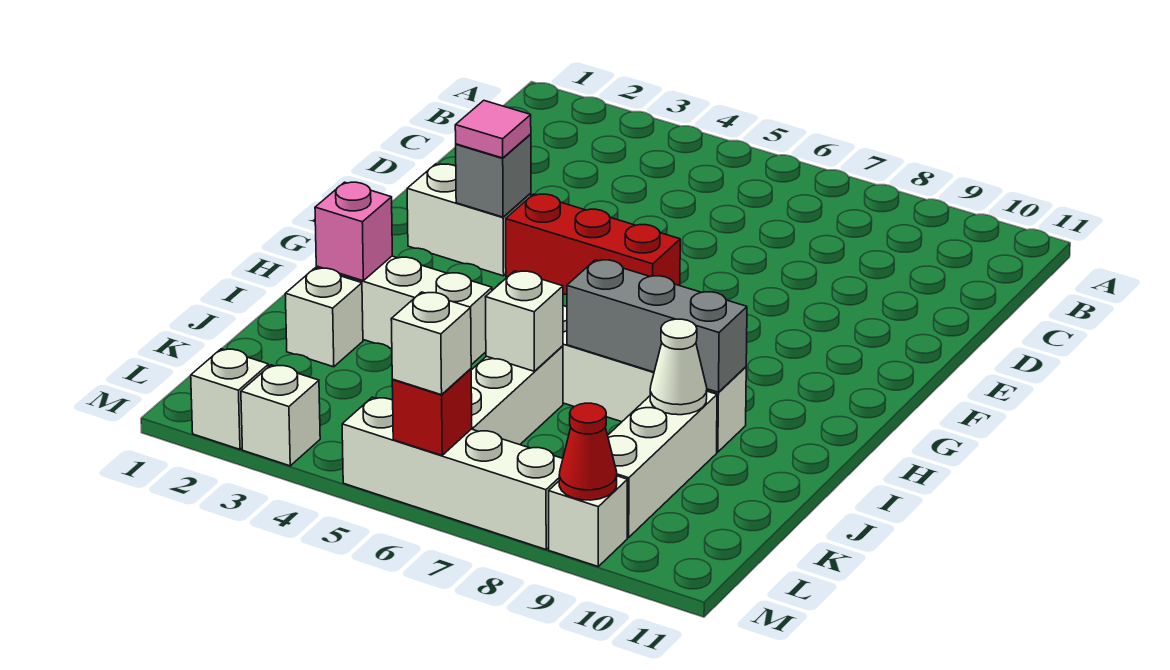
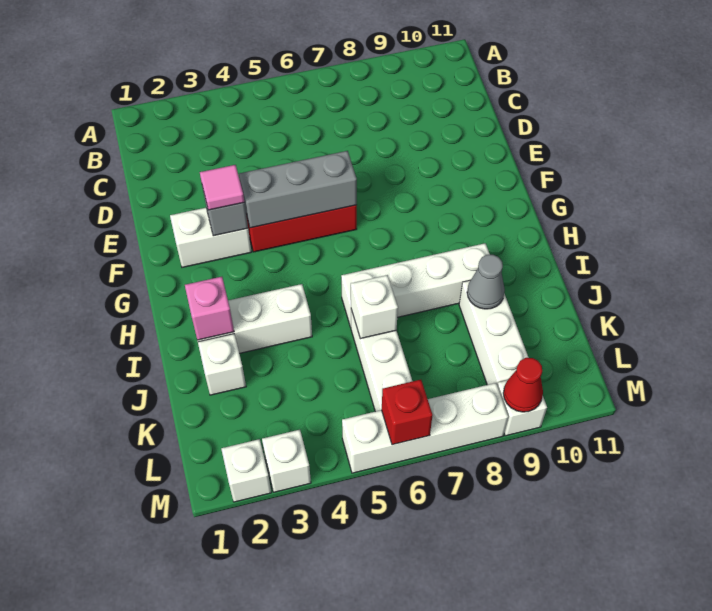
grey brick I7:I9 level 2 -> grey brick F4:F6 level 2
white cone J9 level 2 -> grey cone J9 level 2
white brick M6 level 3 -> none

